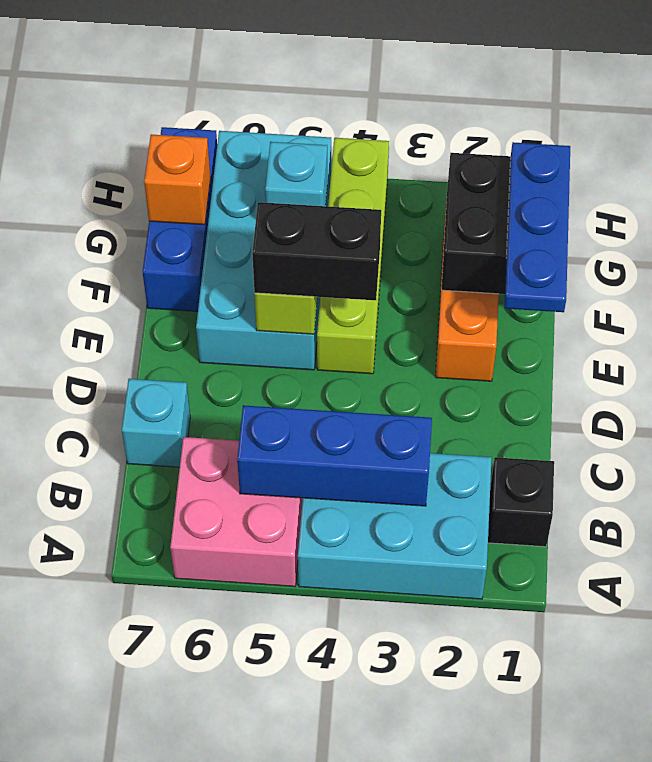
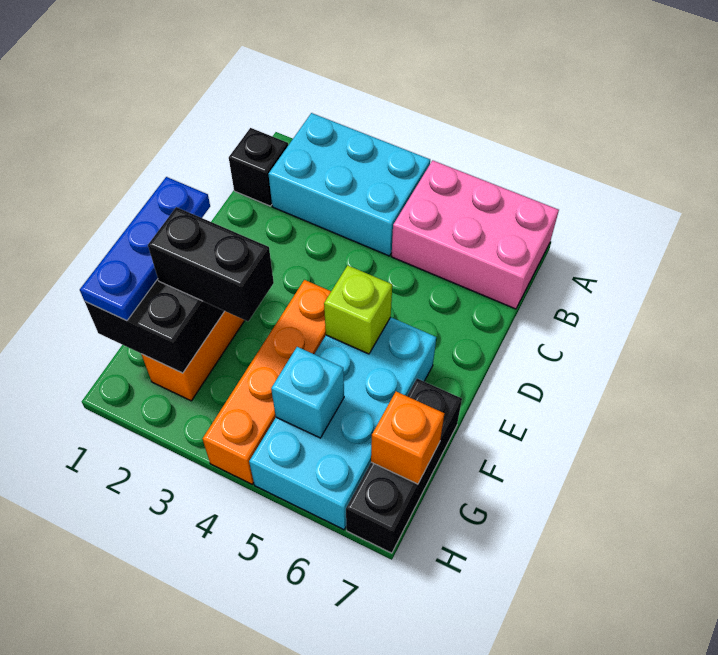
pink brick A5:B6 level 1 -> pink brick A5:B7 level 1
blue brick B3:B5 level 2 -> none
cyan brick C7 level 1 -> none
lime brick E4:H4 level 1 -> orange brick E4:H4 level 1
black brick E4:E5 level 3 -> black brick F2:F3 level 3
blue brick F7:H7 level 1 -> black brick F7:H7 level 1

